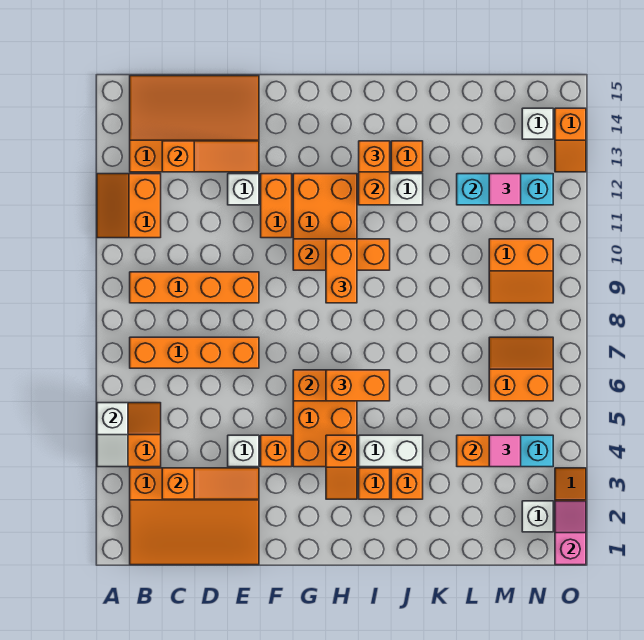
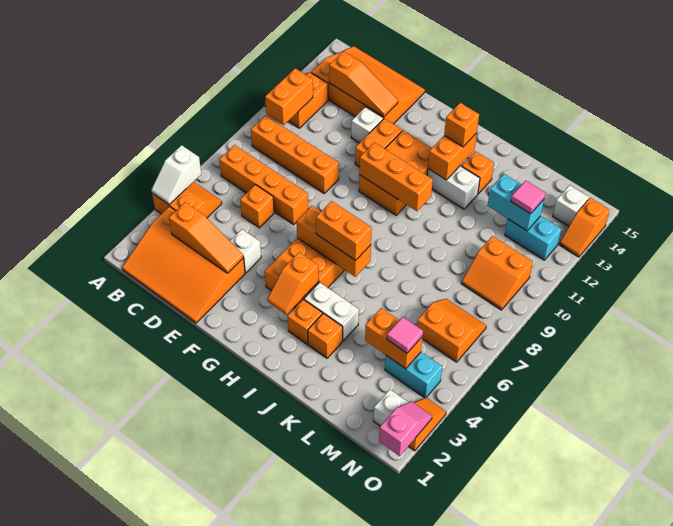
orange brick F4 level 1 -> orange brick D6 level 1
orange brick H9:H10 level 3 -> orange brick B10:B11 level 2

